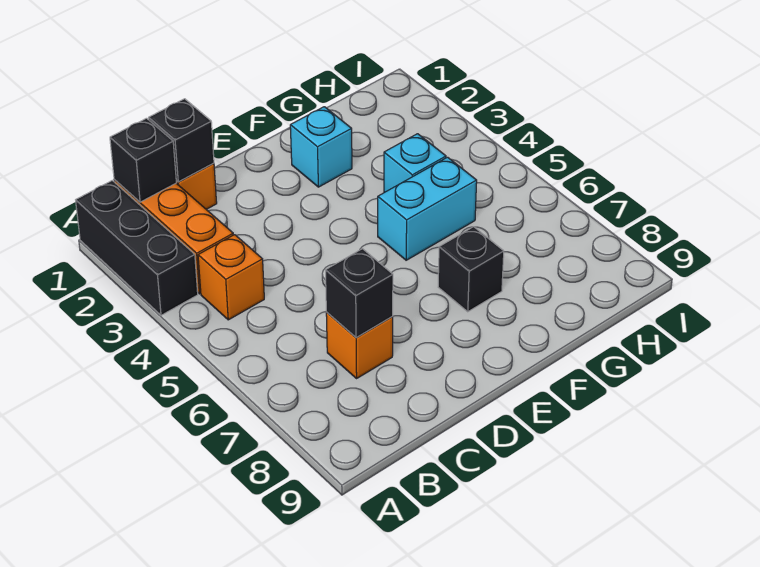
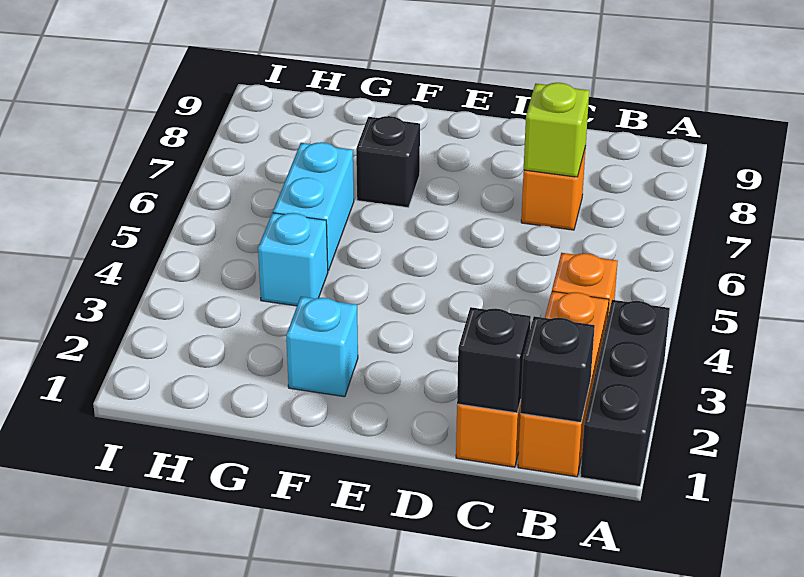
black brick C7 level 2 -> lime brick C7 level 2
cyan brick F5:G5 level 1 -> cyan brick G5:G6 level 1

